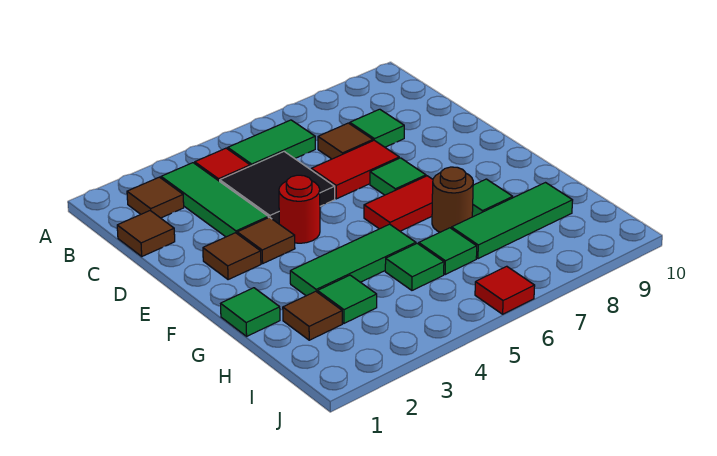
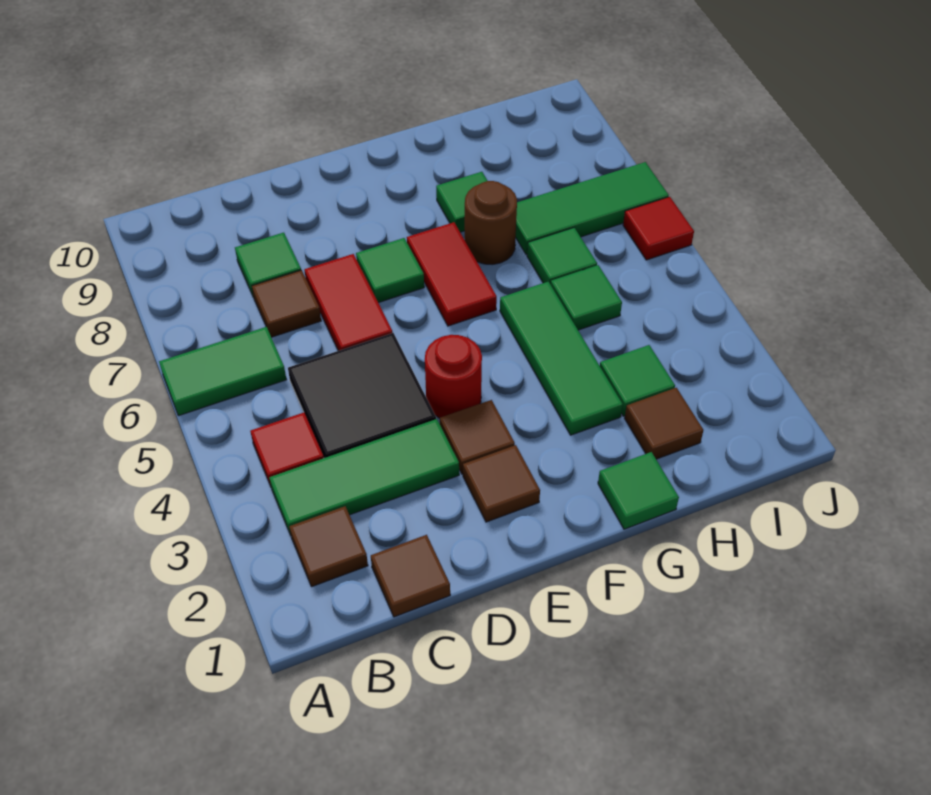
green tile B5:B6 level 1 -> green tile A6:B6 level 1
green tile H7:H9 level 1 -> green tile H7:J7 level 1

